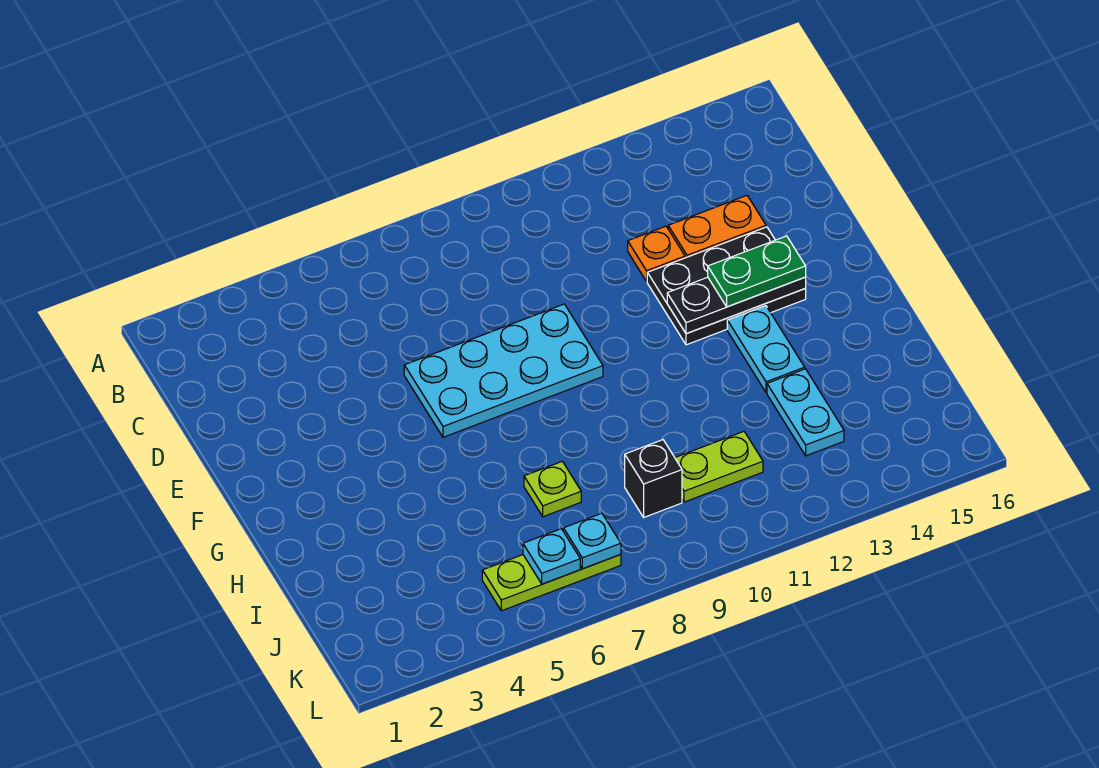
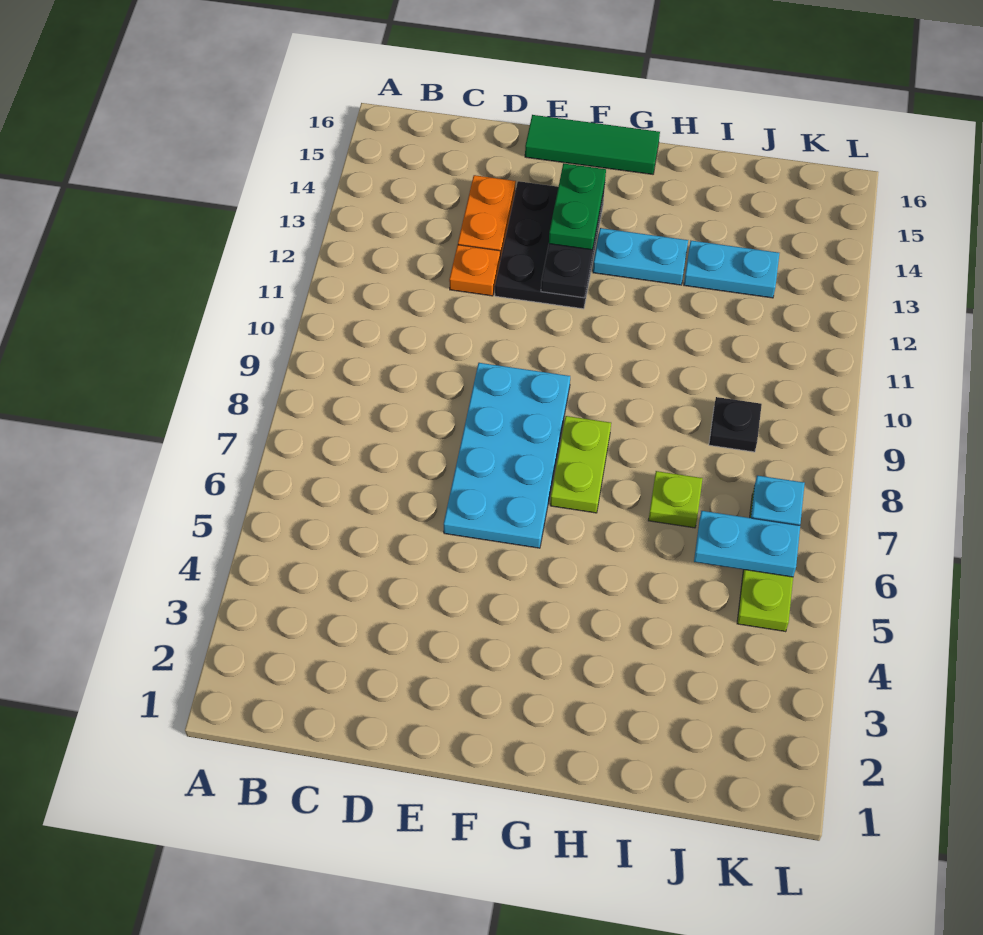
none -> green tile E16:G16 level 1
black brick J9 level 1 -> black plate J9 level 1
lime plate J10:J11 level 1 -> lime plate G7:G8 level 1
cyan plate K6 level 2 -> cyan plate J6:K6 level 2

